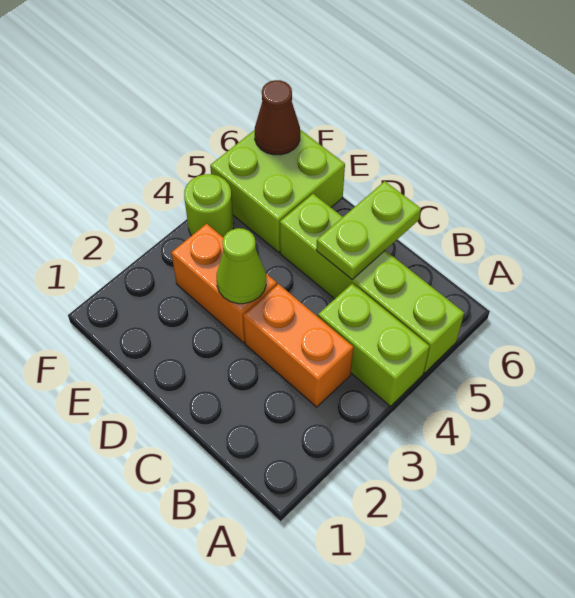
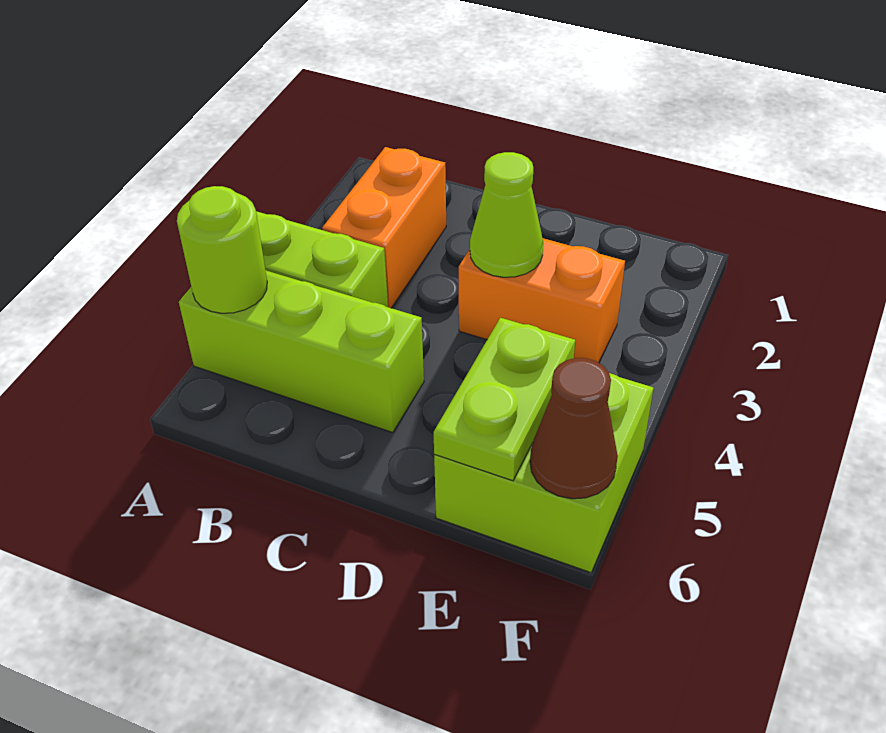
lime brick A5:D5 level 1 -> lime brick A5:C5 level 1
orange brick B3:C3 level 1 -> orange brick B2:B3 level 1
lime plate C5:C6 level 2 -> lime plate E5:E6 level 2
lime round brick F4 level 1 -> lime round brick A5 level 2

